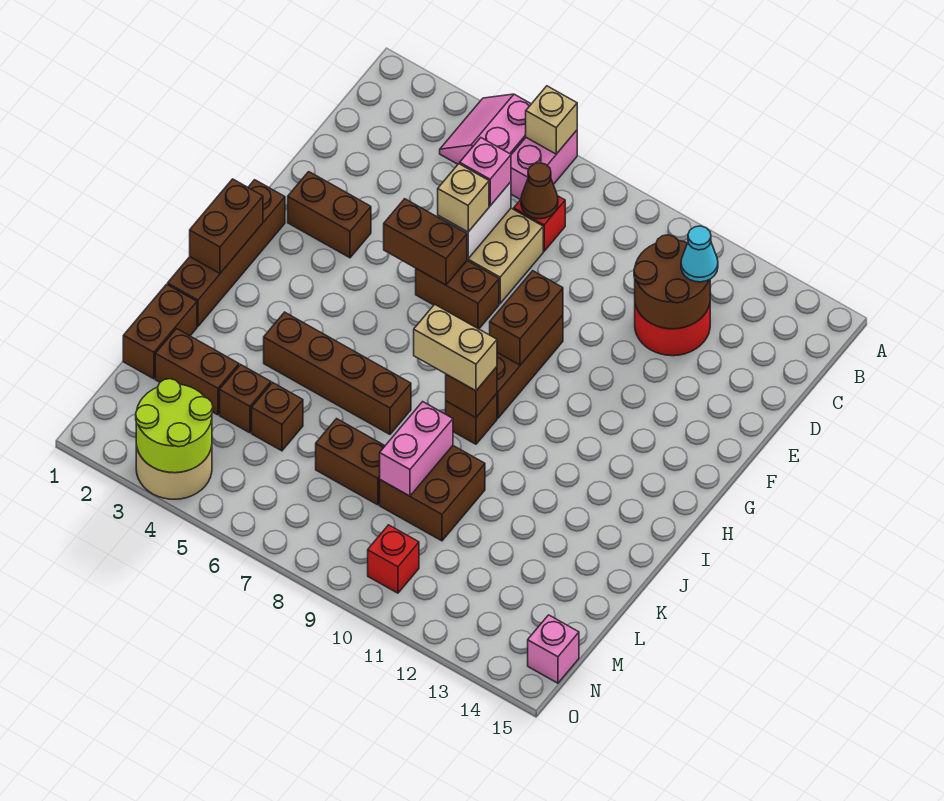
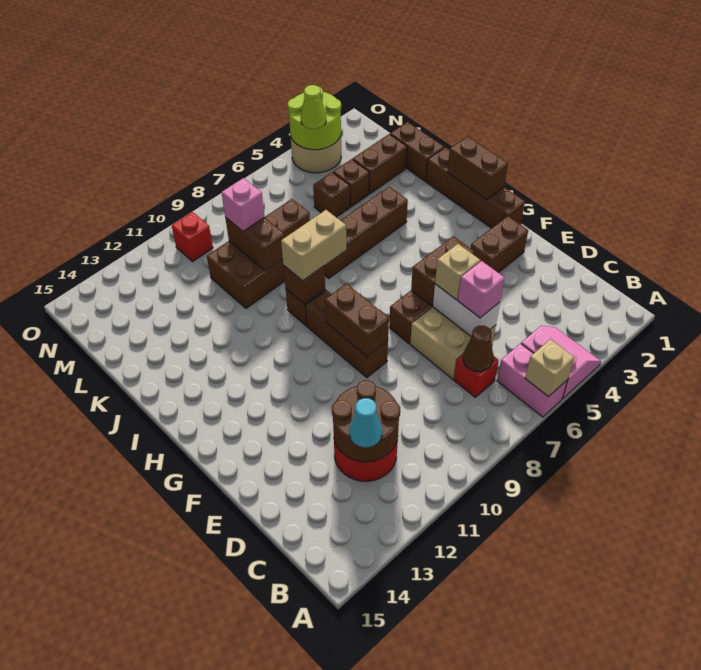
pink brick K9:L9 level 2 -> brown brick K9:L9 level 2
none -> lime cone N4 level 3
pink brick N15 level 1 -> pink brick L9 level 3

